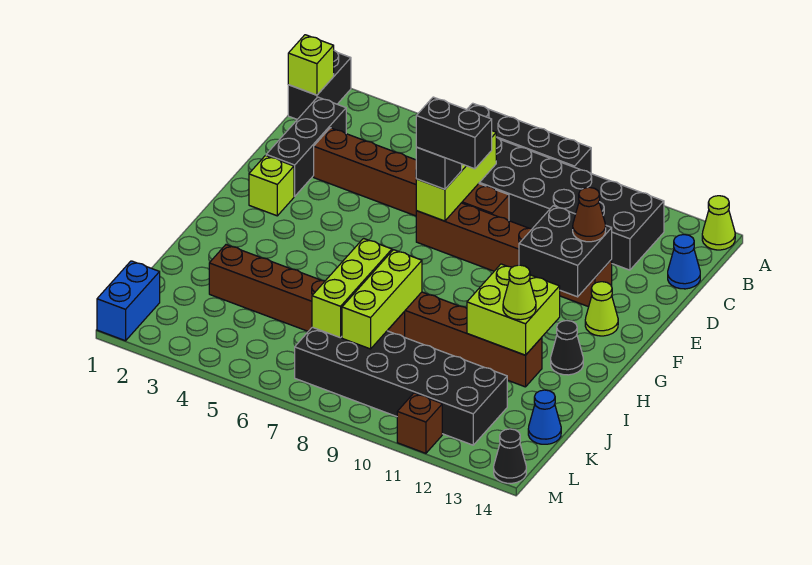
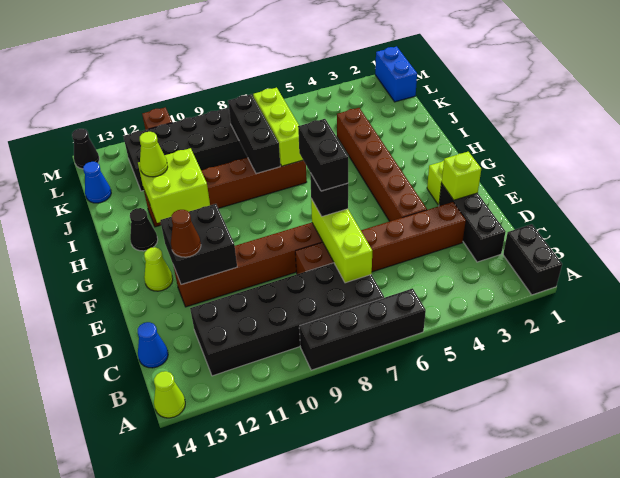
lime brick B1 level 2 -> lime brick E2 level 2
black brick E7:E8 level 4 -> black brick E7:F7 level 4
lime brick I8:K8 level 2 -> black brick I8:K8 level 2
brown brick J3:J8 level 1 -> brown brick E4:J4 level 1

